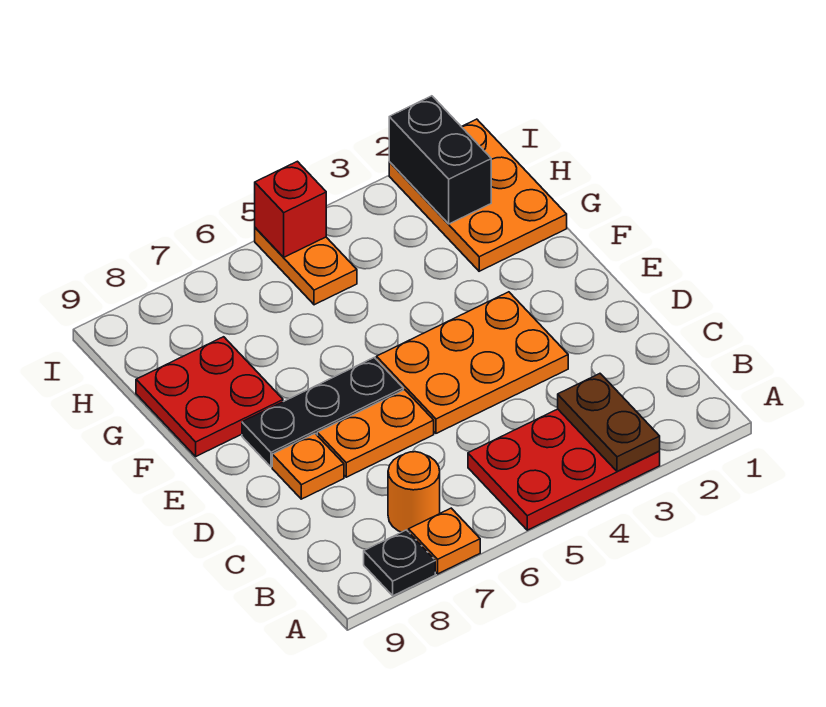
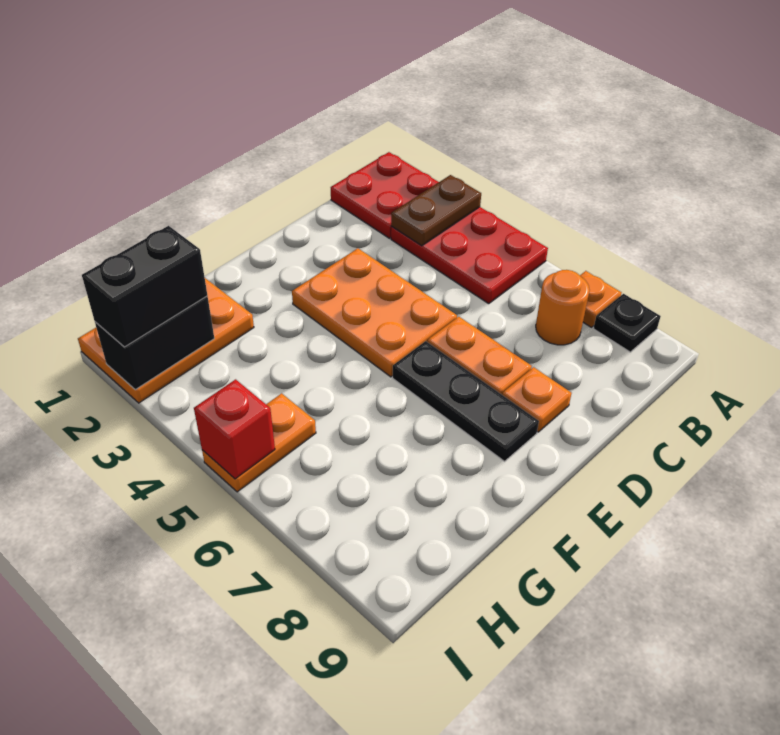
red plate F8:G9 level 1 -> red plate A1:B2 level 1
none -> black brick H2:I2 level 3

